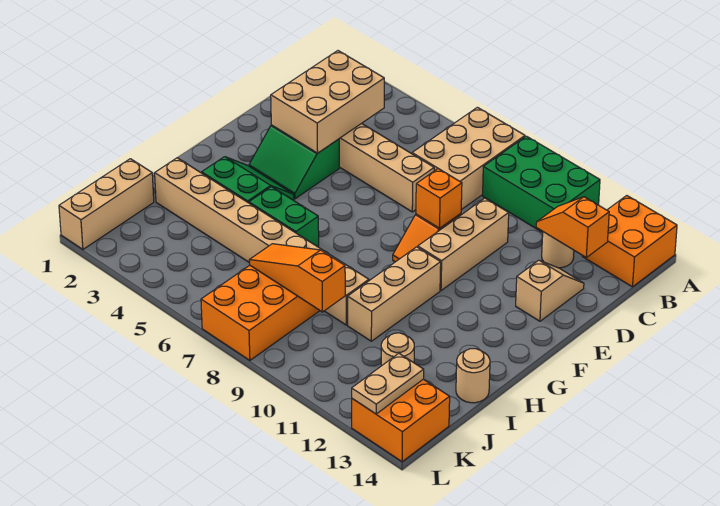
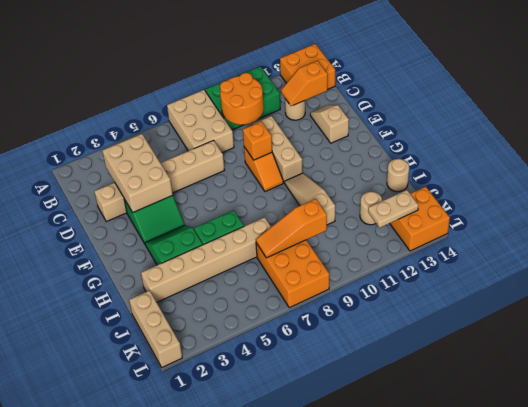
none -> orange round brick B9:C10 level 2
tan brick G10:I10 level 1 -> tan slope G10:I10 level 1 top I
tan brick I2:I9 level 1 -> tan brick I2:I7 level 1
tan plate K13:L13 level 2 -> tan plate K12:K13 level 2

